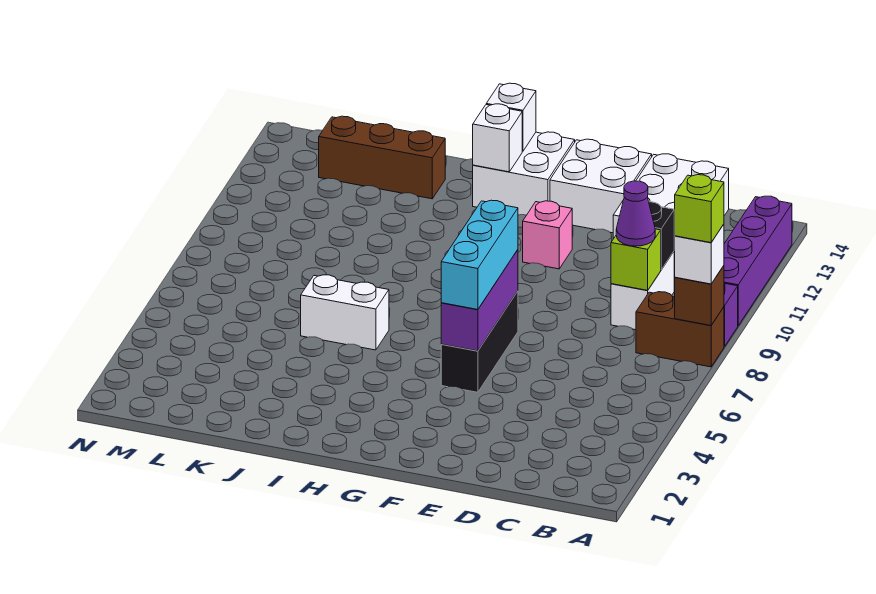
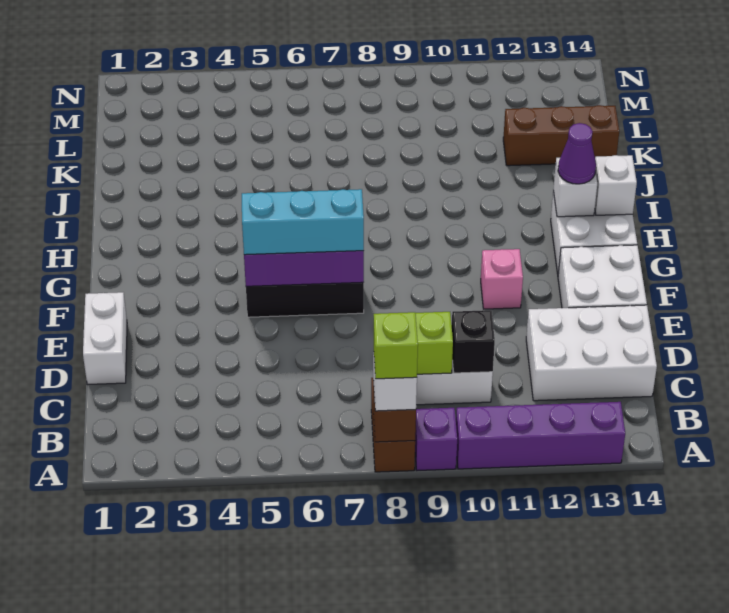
purple cone C9 level 3 -> purple cone H13 level 3
white brick I6:J6 level 1 -> white brick D1:E1 level 1
brown brick J13:L13 level 1 -> brown brick K12:K14 level 1

